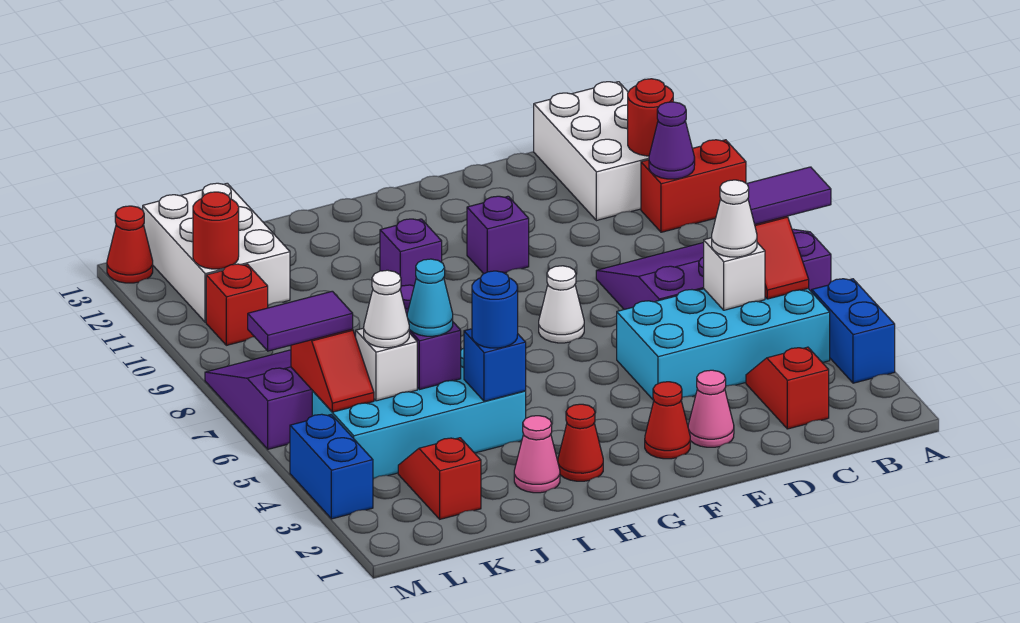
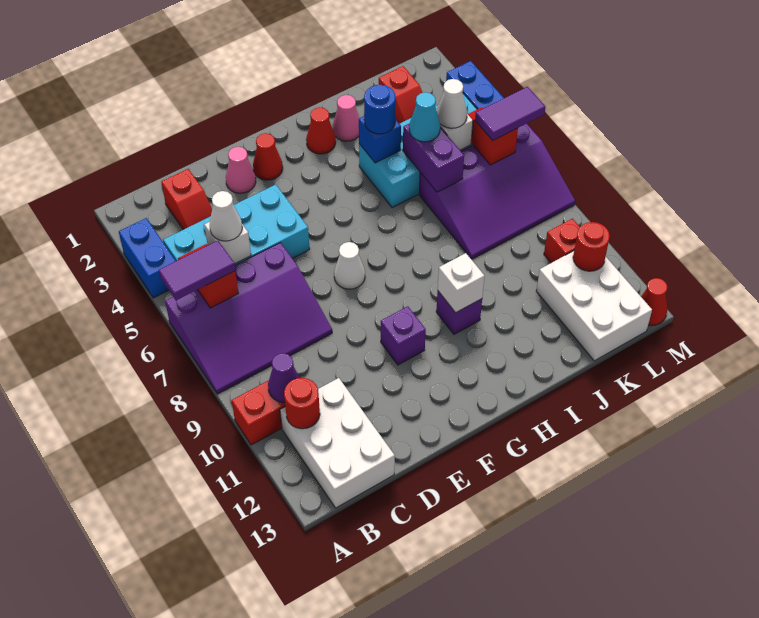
none -> white brick H10 level 2

